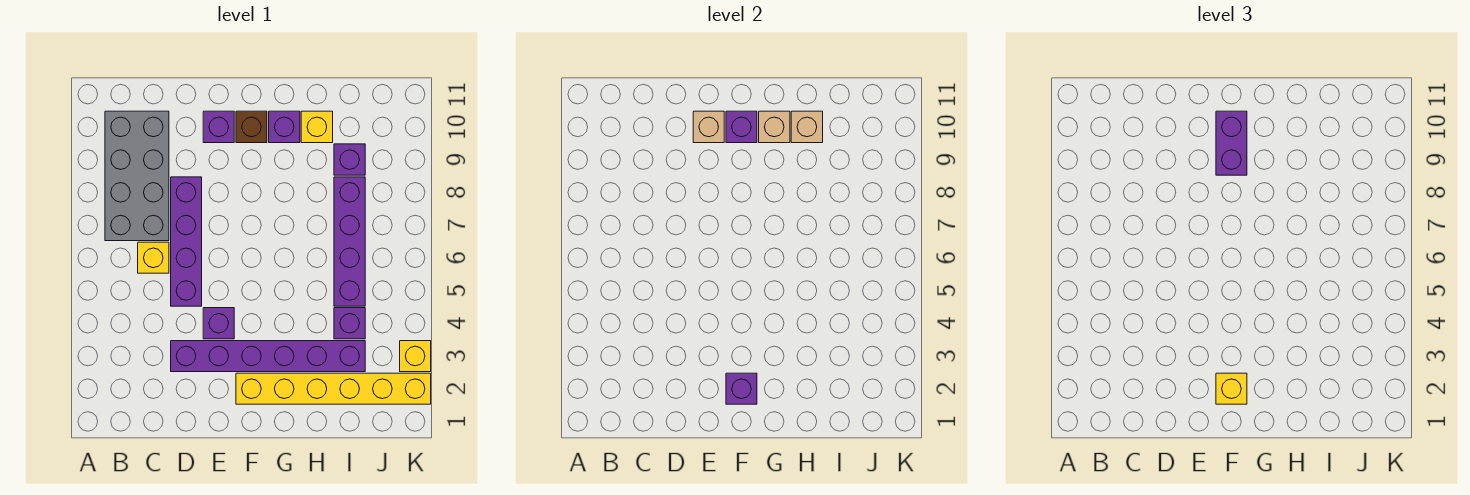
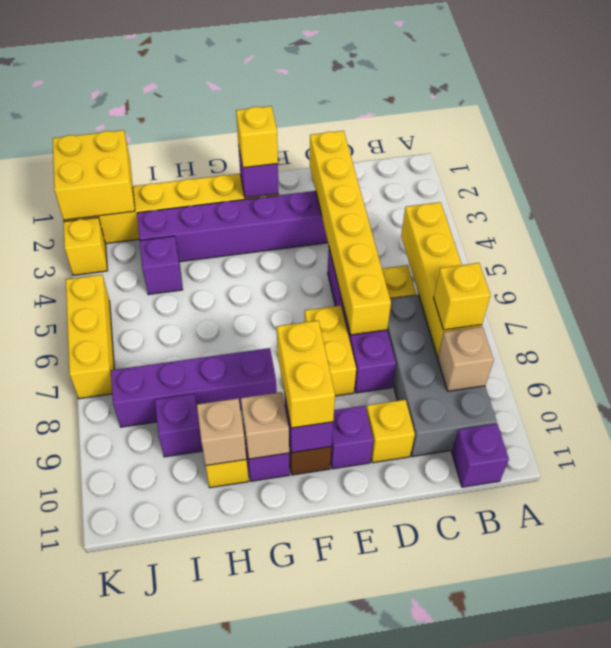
none -> yellow brick B5:B8 level 2
none -> yellow brick B8 level 3
none -> yellow brick D2:D7 level 2
none -> yellow brick D10 level 1
purple brick E4 level 1 -> purple brick B11 level 1
none -> yellow brick E7:E8 level 1
tan brick E10 level 2 -> tan brick B9 level 2
purple brick F9:F10 level 3 -> yellow brick F9:F10 level 3
purple brick I5:I8 level 1 -> purple brick G8:J8 level 1
none -> yellow brick J1:K2 level 2
none -> yellow brick K5:K7 level 1

